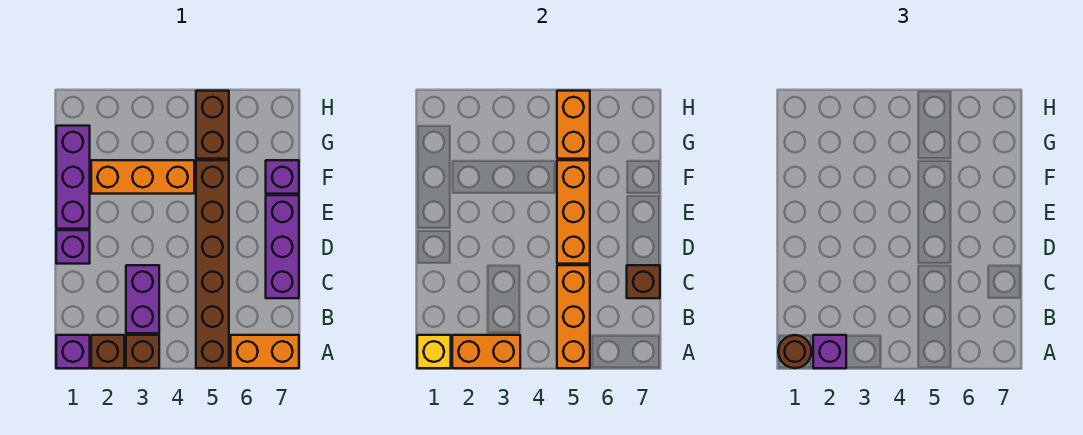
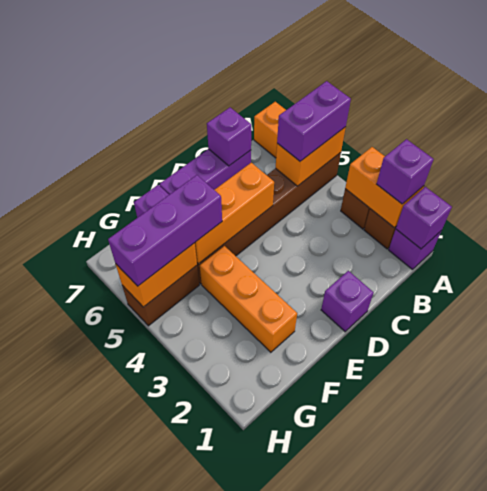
yellow brick A1 level 2 -> purple brick A1 level 2
brown round brick A1 level 3 -> none
orange brick A5:C5 level 2 -> orange brick A5:B5 level 2
purple brick B3:C3 level 1 -> purple brick A5:B5 level 3
brown brick C7 level 2 -> purple brick C7 level 2
purple brick E1:G1 level 1 -> purple brick F5:H5 level 3

